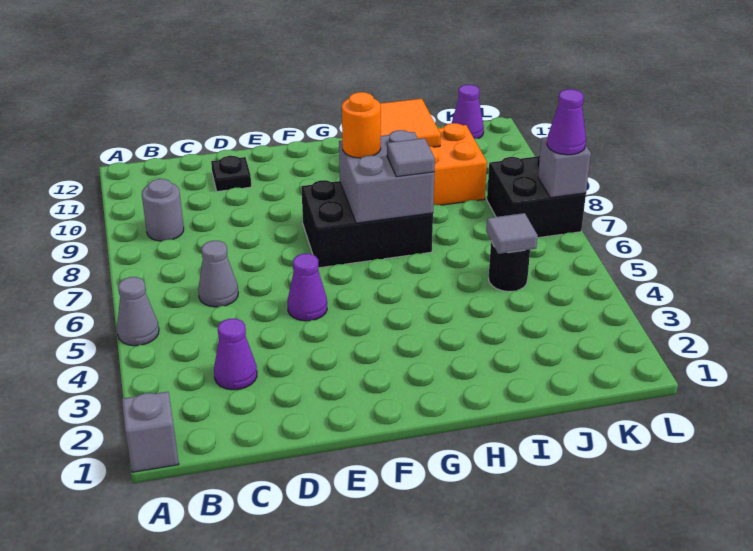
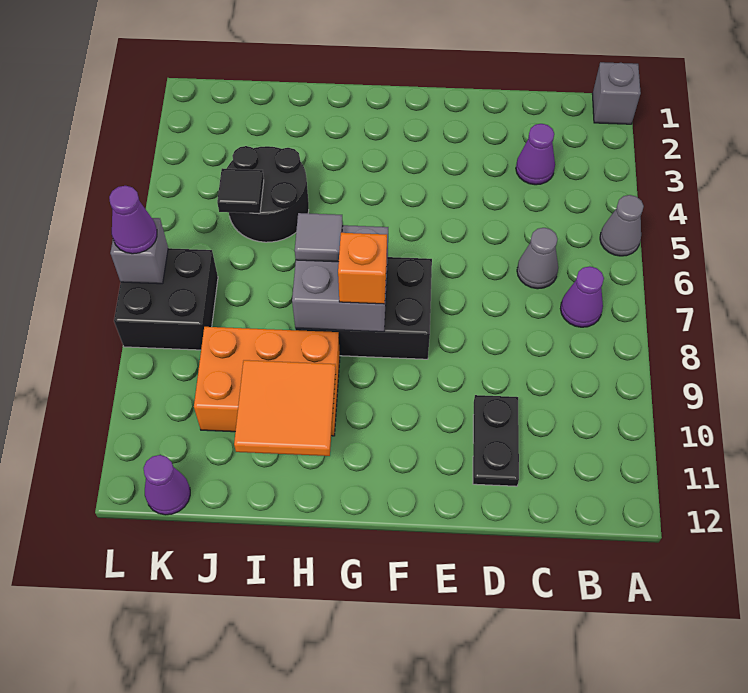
grey round brick B9 level 1 -> none
black plate D11 level 1 -> black plate D10:D11 level 1
purple cone E5 level 1 -> purple cone B7 level 1
orange round brick G8 level 3 -> orange brick G8 level 3
black round brick J5 level 1 -> black round brick I4:J5 level 1
grey tile J5 level 2 -> black tile J5 level 2

